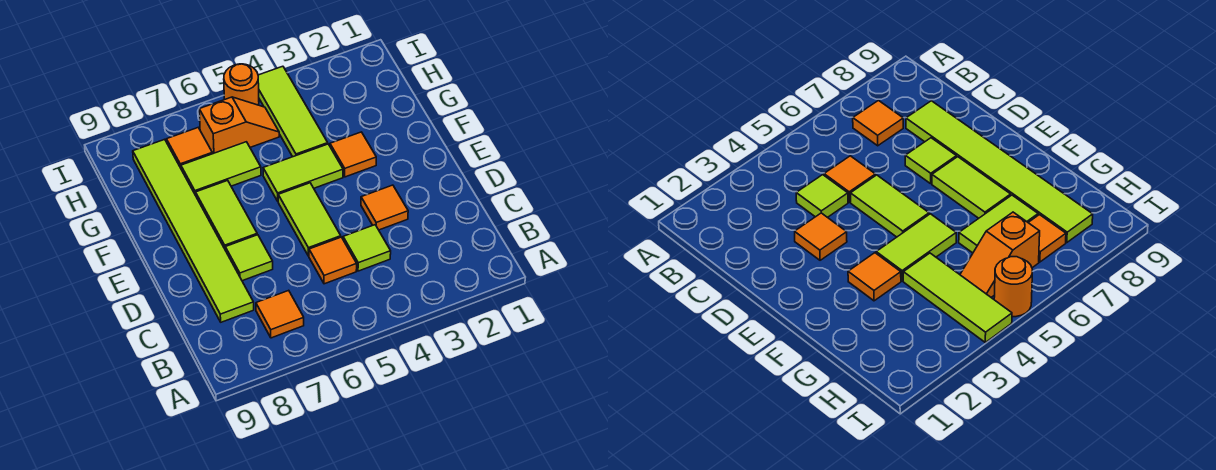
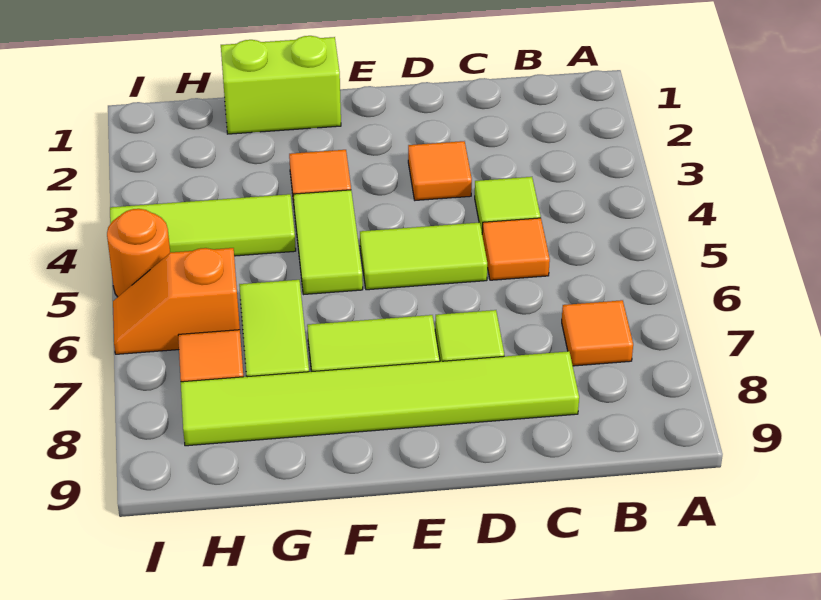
none -> lime brick F1:G1 level 1
orange slope H5:H6 level 1 top 6 -> orange slope H6:I6 level 1 top H

